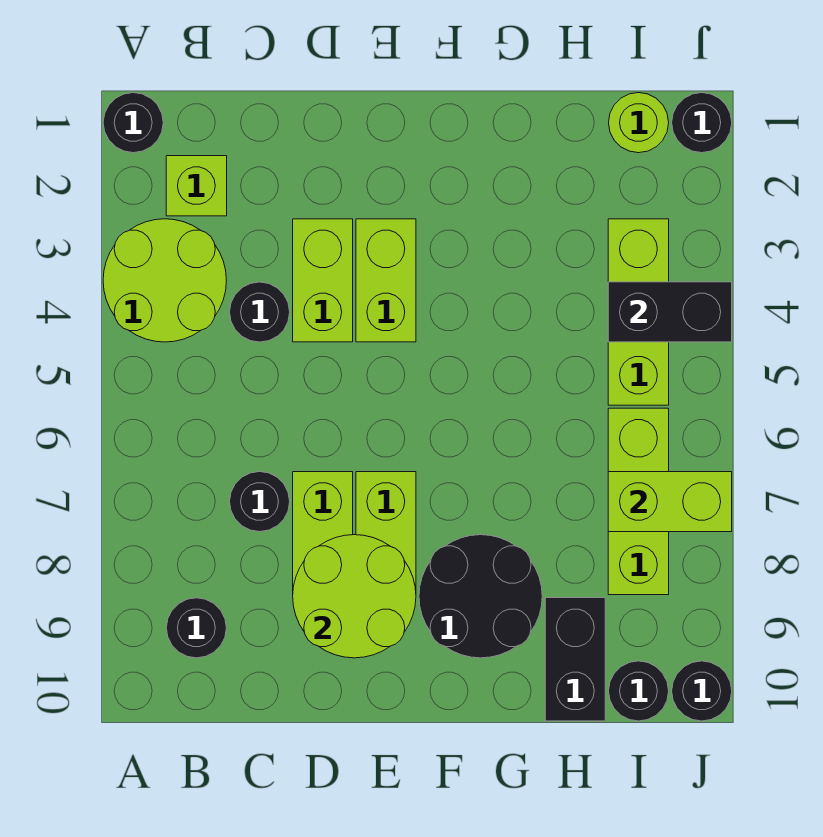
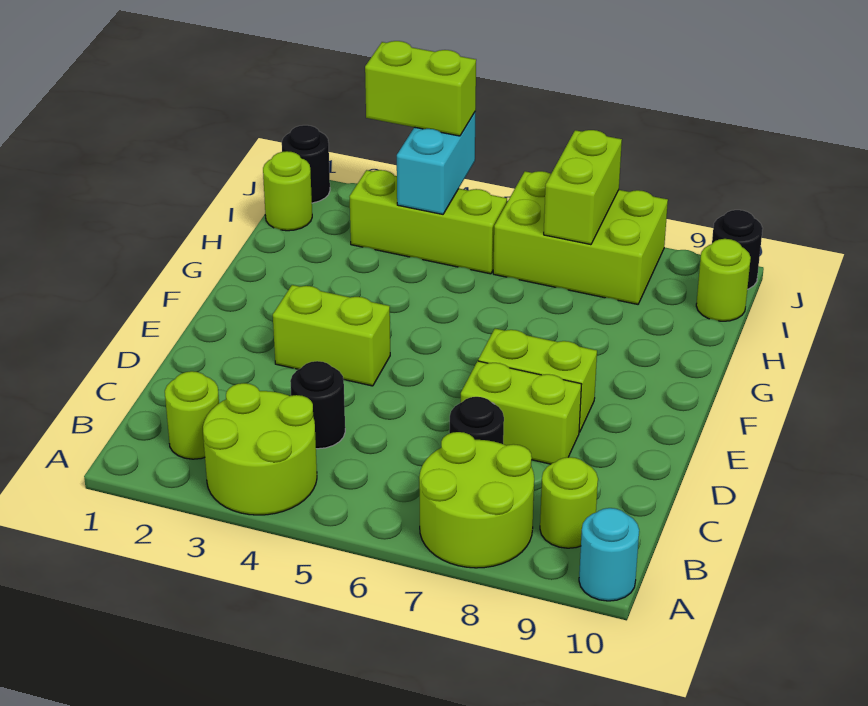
black round brick A1 level 1 -> none
none -> cyan round brick A10 level 1
lime brick B2 level 1 -> lime round brick B2 level 1
black round brick B9 level 1 -> lime round brick B9 level 1
lime brick D3:D4 level 1 -> lime brick J3:J4 level 3
lime round brick D8:E9 level 2 -> lime round brick A7:B8 level 1
black round brick F8:G9 level 1 -> none
black brick H9:H10 level 1 -> none
black brick I4:J4 level 2 -> cyan brick I4:J4 level 2
lime brick I6:I8 level 1 -> lime brick I6:J8 level 1
black round brick I10 level 1 -> lime round brick I10 level 1

